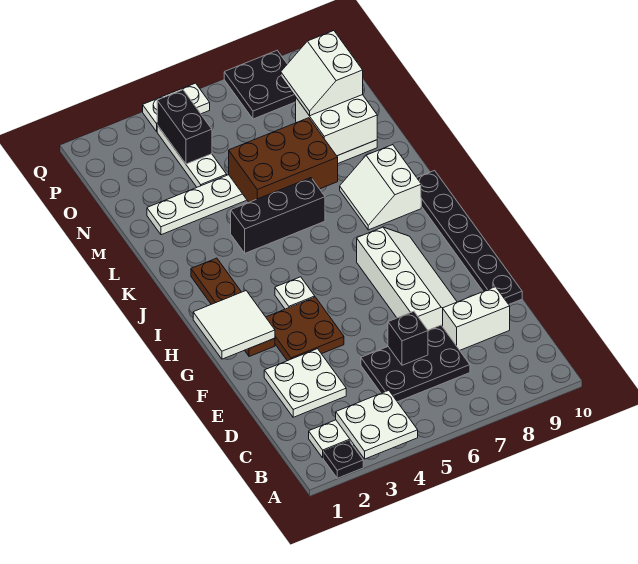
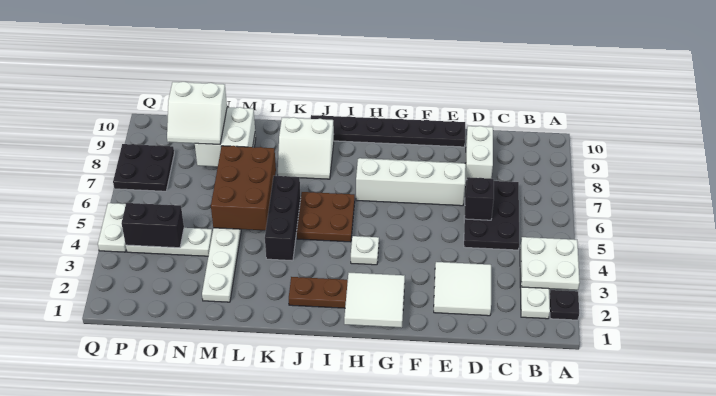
white plate D2:E3 level 1 -> white tile D2:E3 level 1
brown plate F3:G4 level 1 -> brown plate I5:J6 level 1

